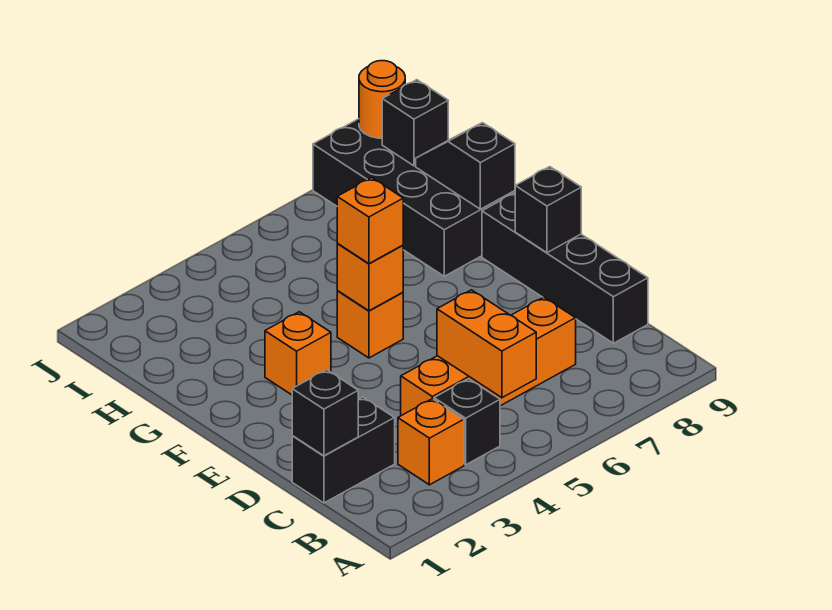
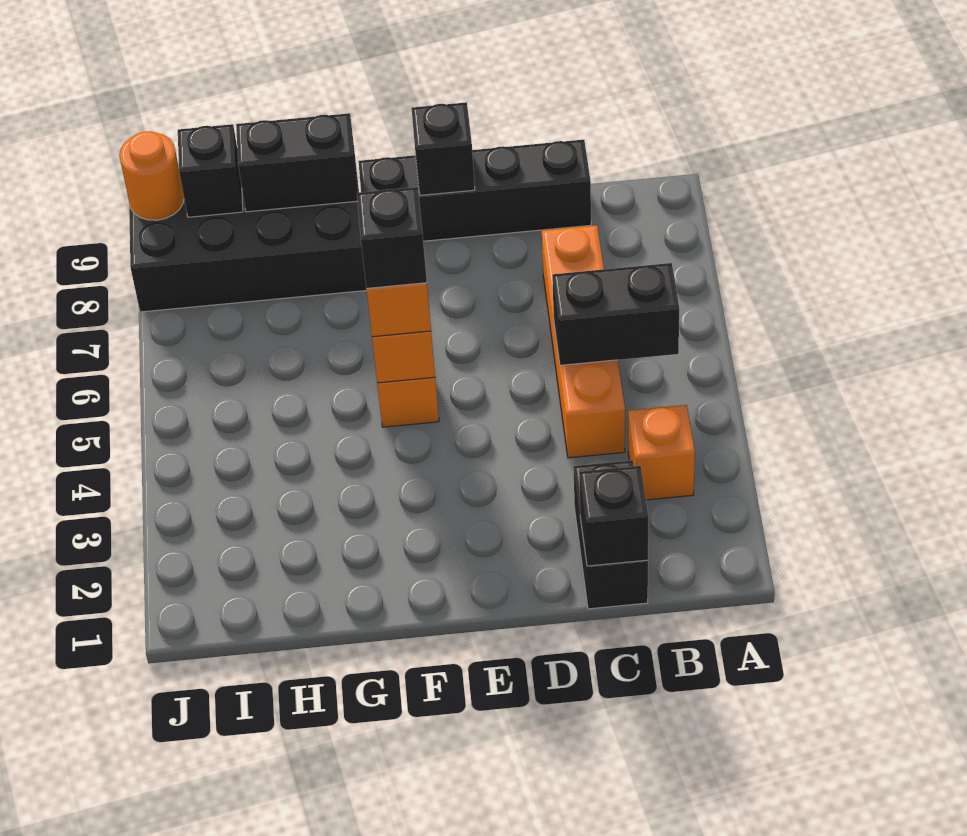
black brick B4 level 1 -> black brick F5 level 4
orange brick B5:C5 level 2 -> black brick B5:C5 level 2
orange brick F3 level 1 -> none
black slope G9:H9 level 2 top G -> black brick G9:H9 level 2

